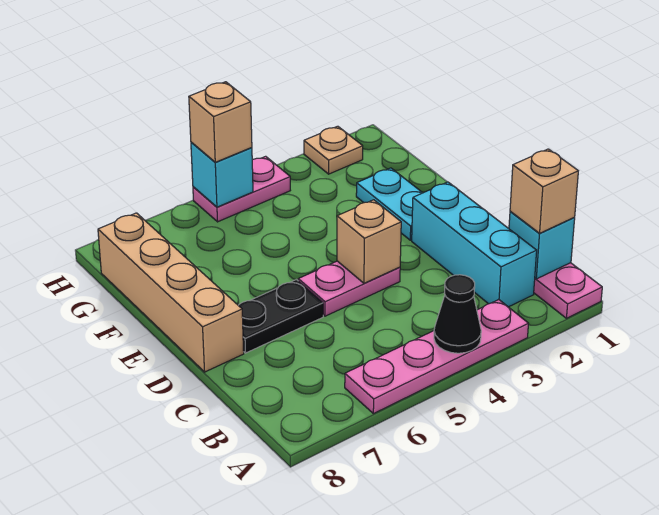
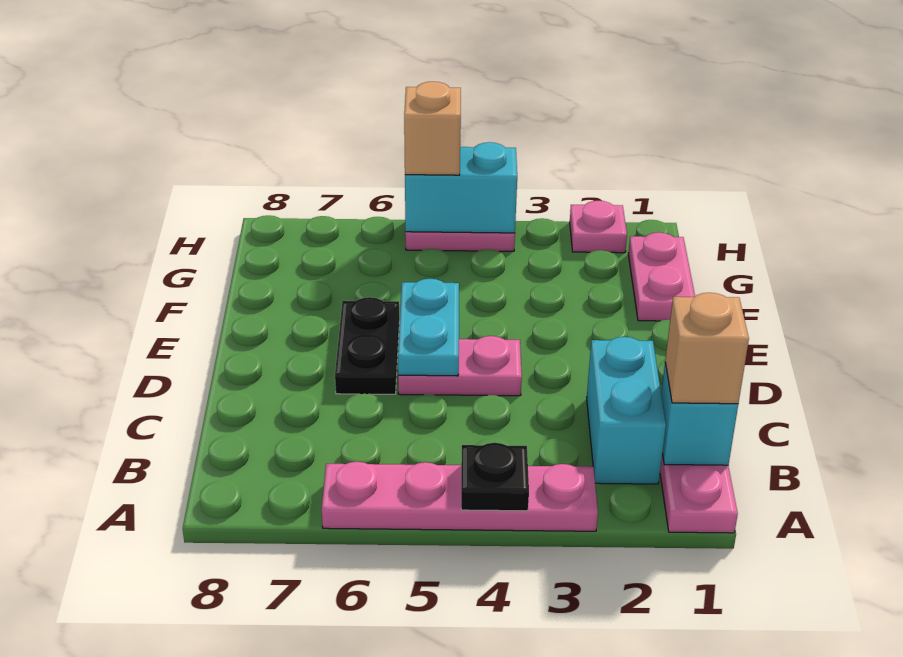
black cone A4 level 2 -> black plate A4 level 2
cyan brick B2:D2 level 1 -> cyan brick B2:C2 level 1
tan brick D4 level 2 -> none
black plate D6:D7 level 1 -> black plate D6:E6 level 1
tan brick D8:G8 level 1 -> none
cyan plate E2:F2 level 1 -> cyan plate D5:E5 level 2
none -> pink plate F1:G1 level 1
tan plate H2 level 1 -> pink plate H2 level 1
cyan brick H5 level 2 -> cyan brick H4:H5 level 2

